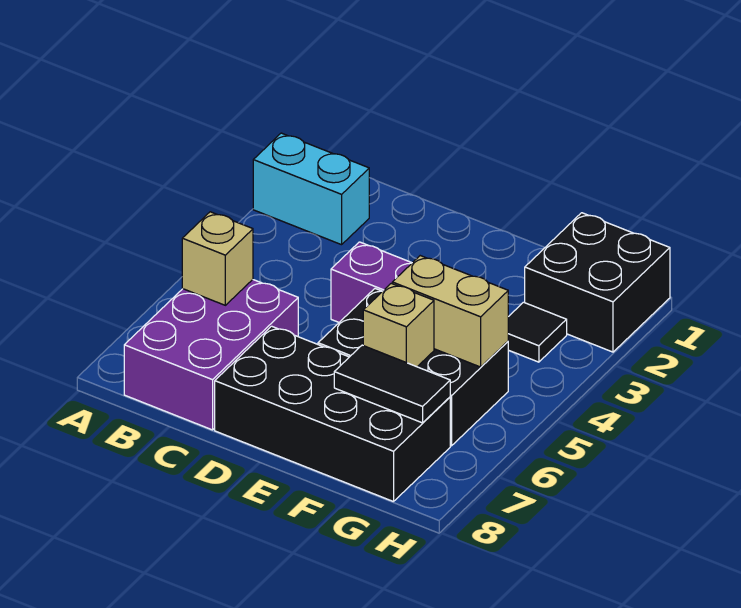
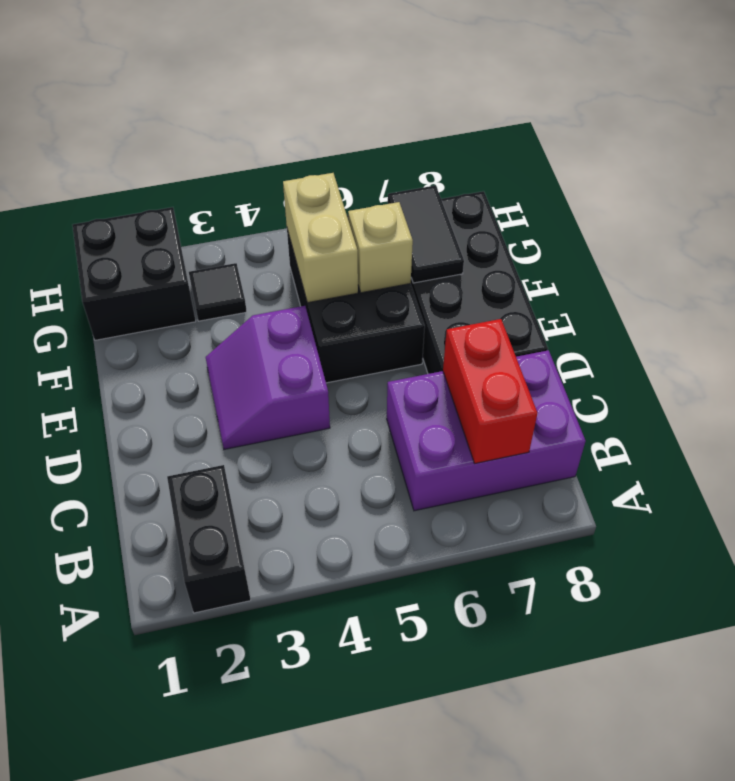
cyan brick A2:B2 level 1 -> black brick A2:B2 level 1
tan brick B6 level 2 -> none
none -> red brick B7:C7 level 2

